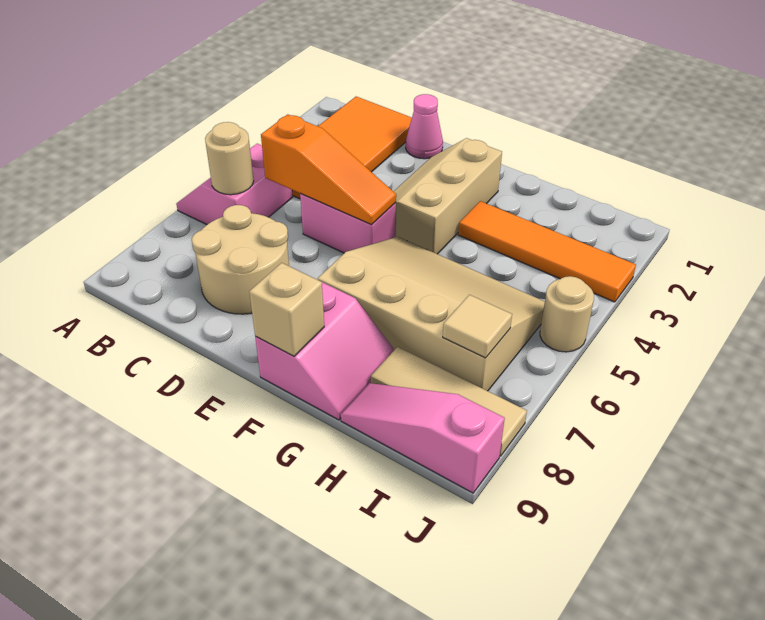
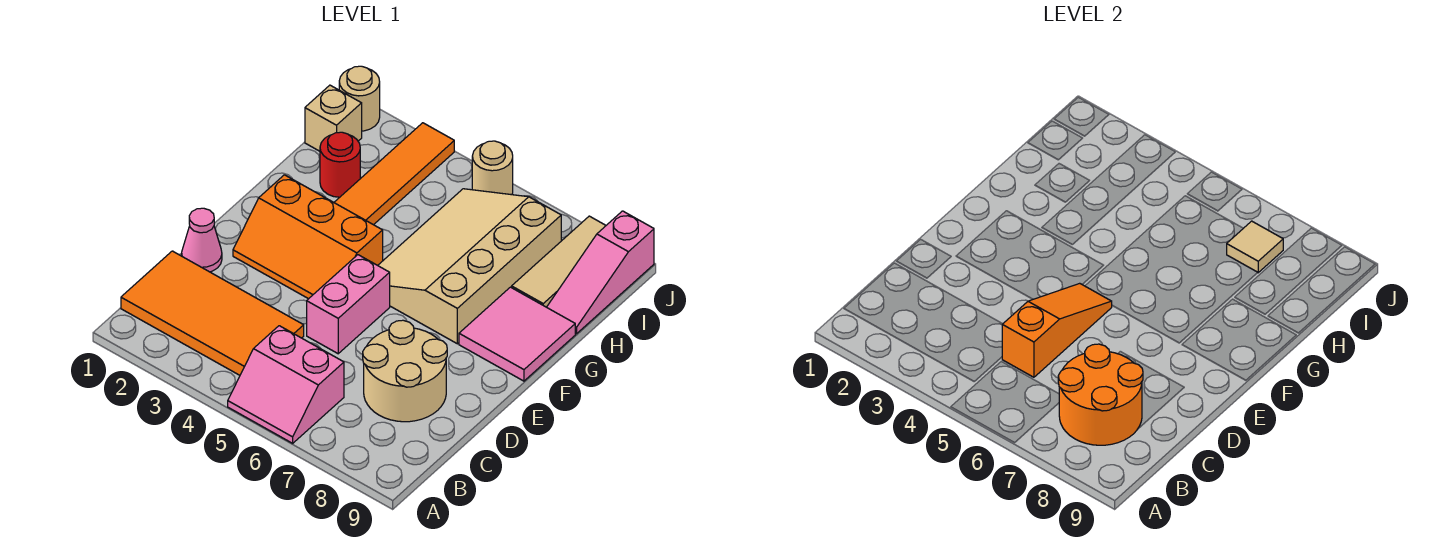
tan round brick B6 level 2 -> tan round brick J1 level 1
none -> orange round brick B7:C8 level 2
tan slope E2:F4 level 1 top F -> orange slope E2:F4 level 1 top F
pink slope F8:G9 level 1 top F -> pink tile F8:G9 level 1
tan brick F9 level 2 -> tan brick I1 level 1
none -> red round brick H2 level 1

